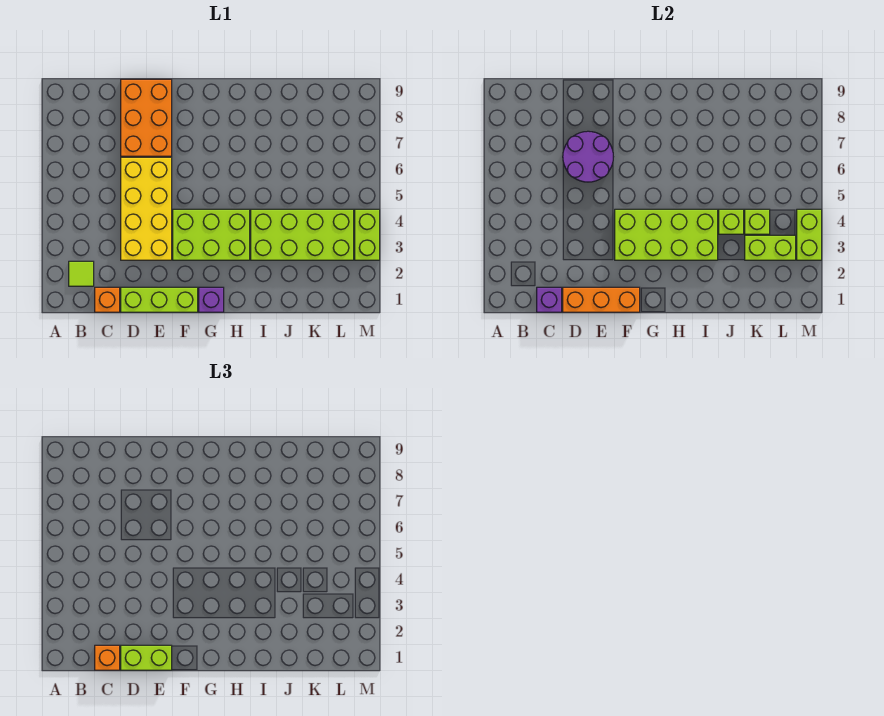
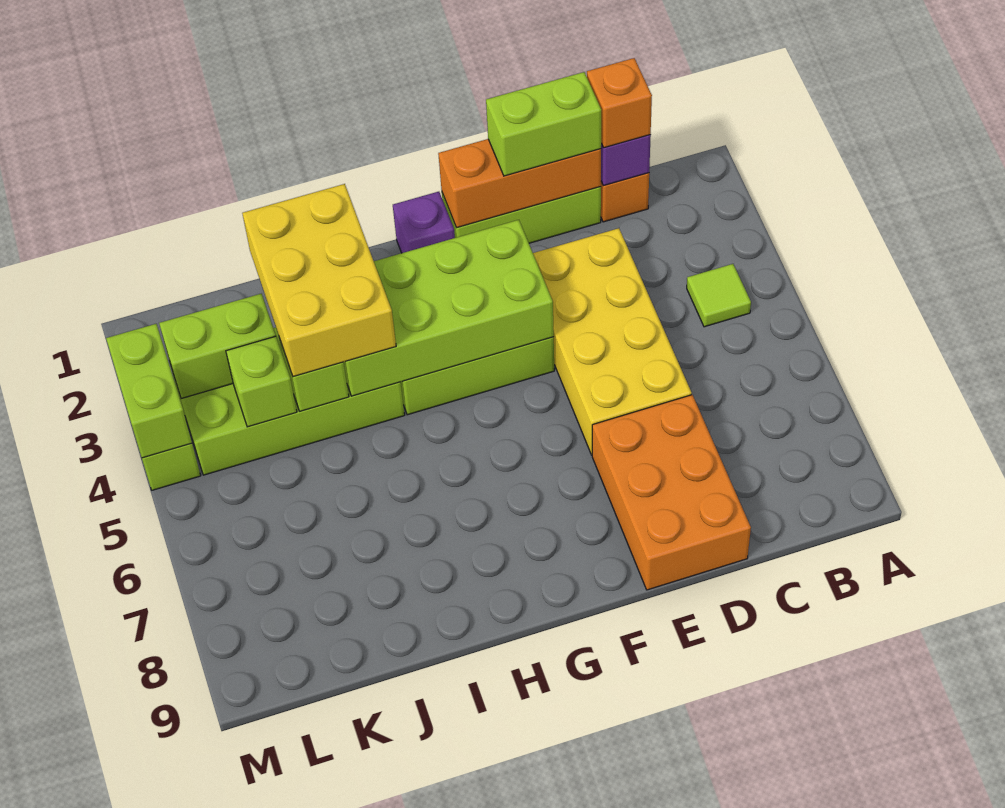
lime tile B2 level 1 -> lime tile B4 level 1
purple round brick D6:E7 level 2 -> none
none -> yellow brick I2:J4 level 3

